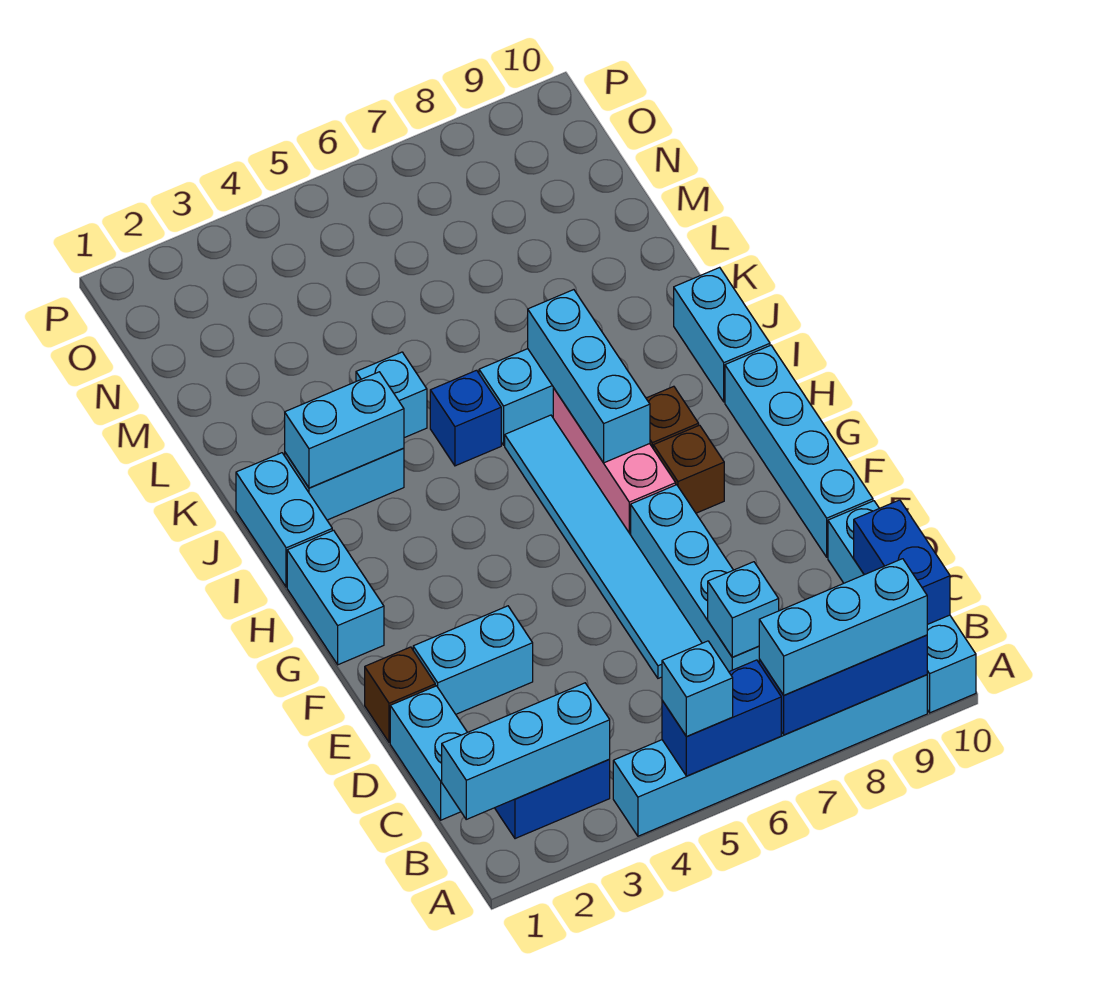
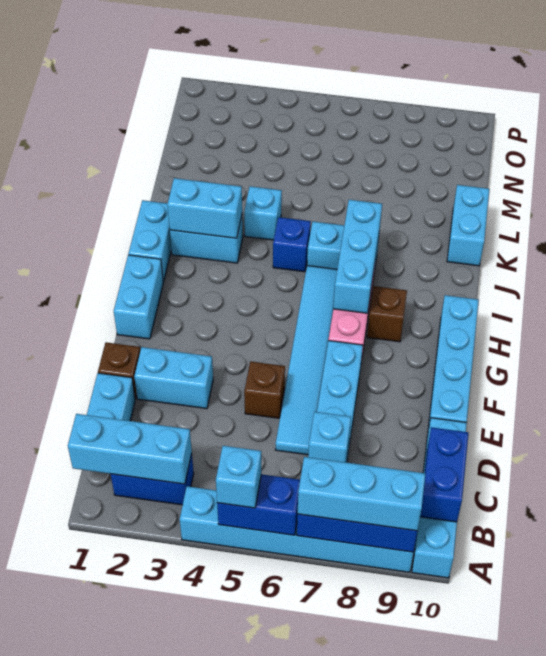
brown brick G8 level 1 -> brown brick E5 level 1
cyan brick I10:J10 level 1 -> cyan brick K10:L10 level 1

